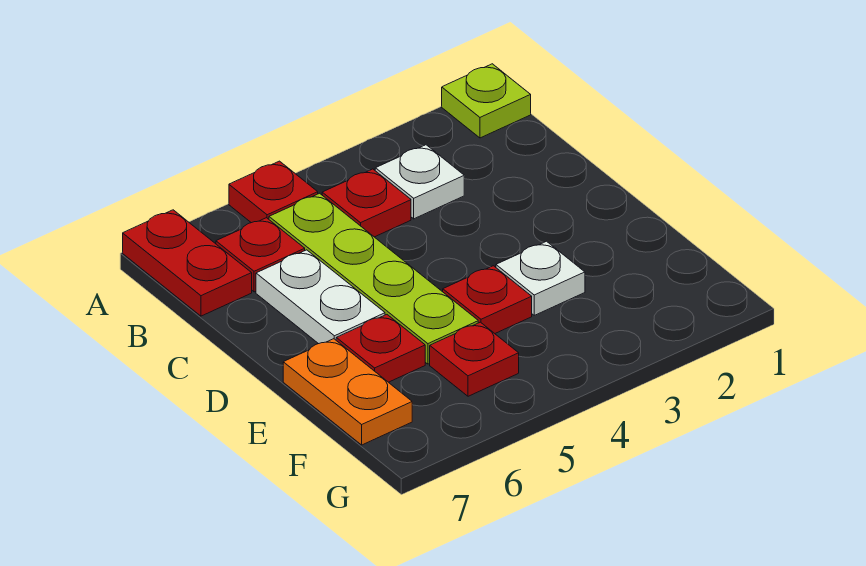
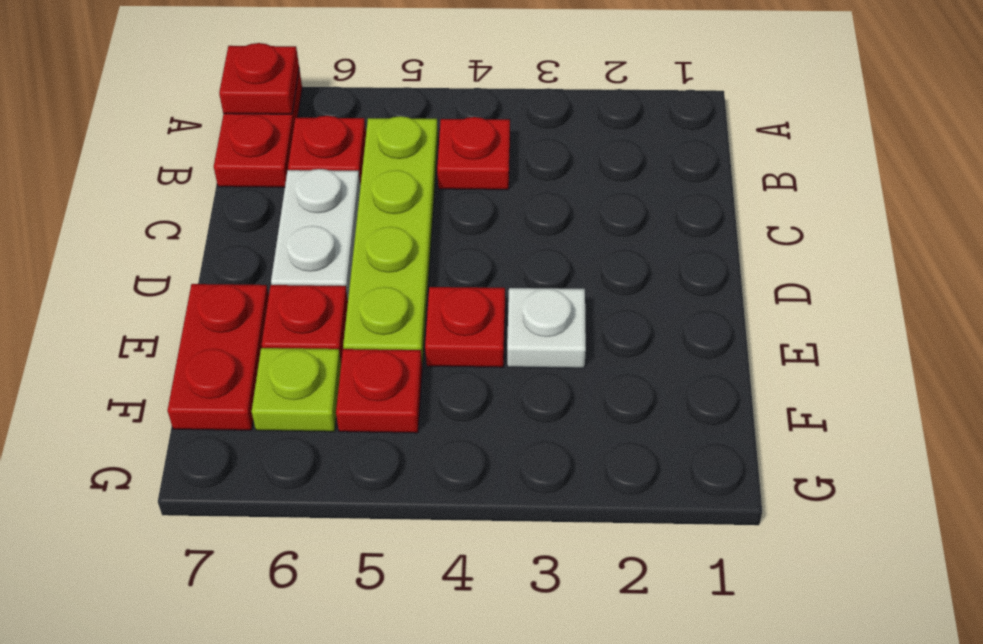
lime plate A1 level 1 -> lime plate F6 level 1
red plate A5 level 1 -> red plate A7 level 2
white plate B3 level 1 -> none
orange plate E7:F7 level 1 -> red plate E7:F7 level 1

